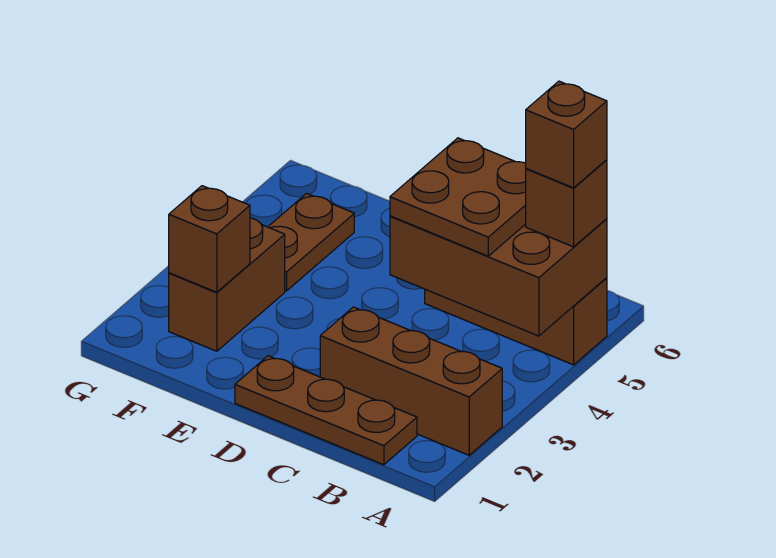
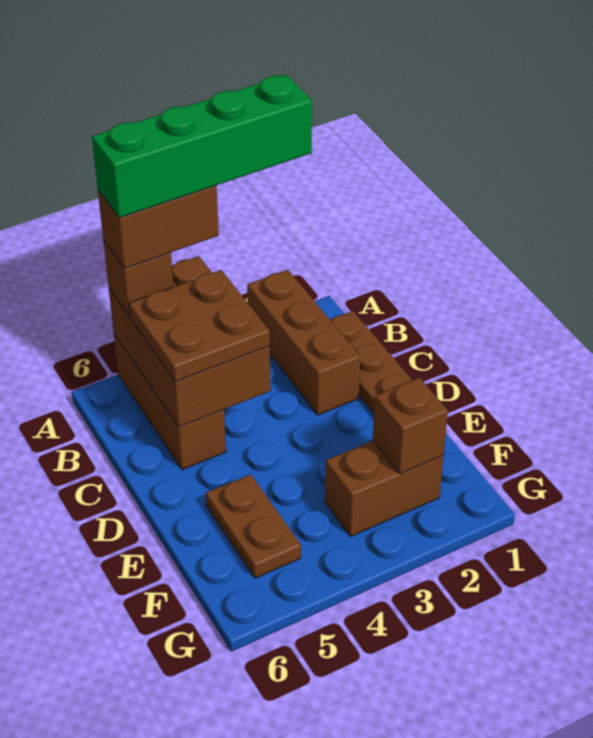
none -> green brick A2:A5 level 5
brown brick A5 level 4 -> brown brick A4:A5 level 4
brown plate F4:F5 level 1 -> brown plate E5:F5 level 1

